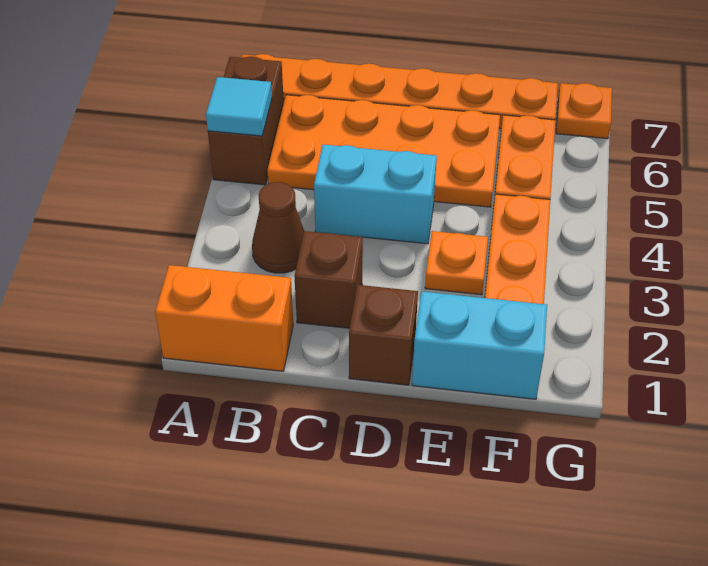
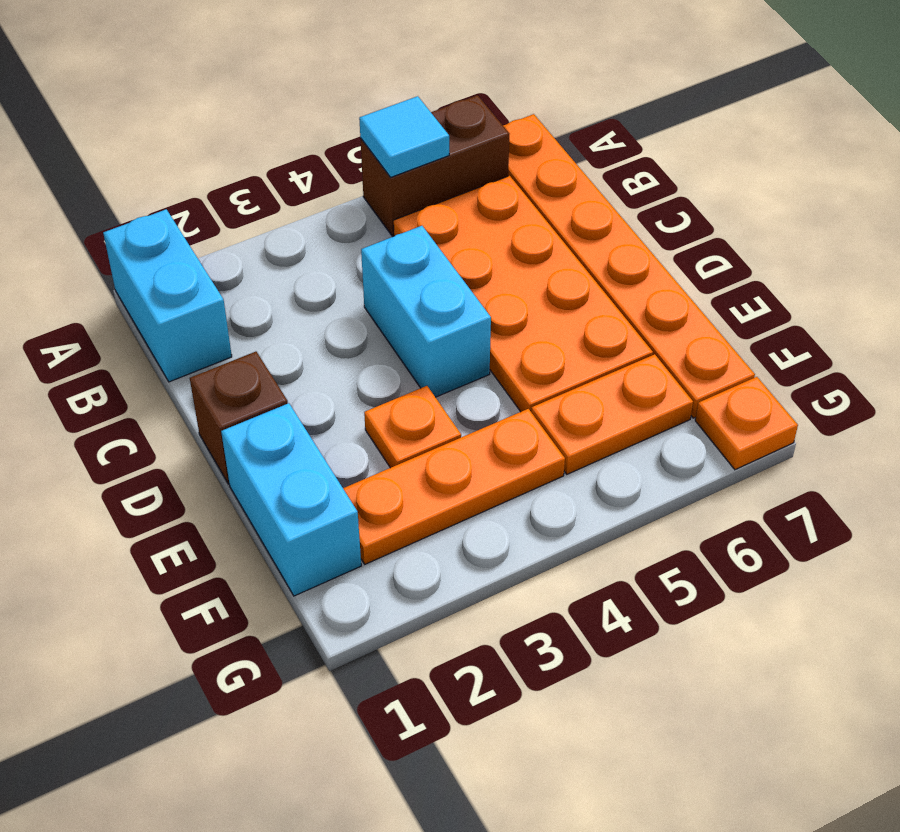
orange brick A1:B1 level 1 -> cyan brick A1:B1 level 1
brown cone B3 level 1 -> none
brown brick C2 level 1 -> none

